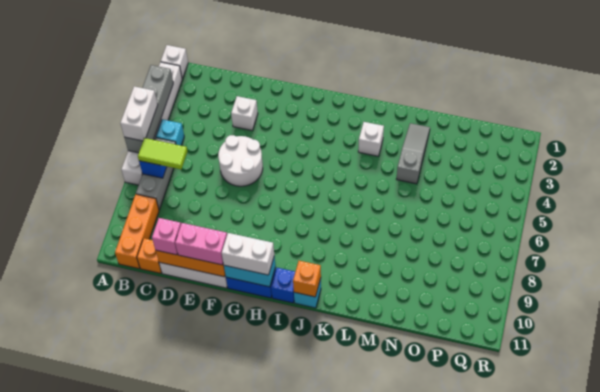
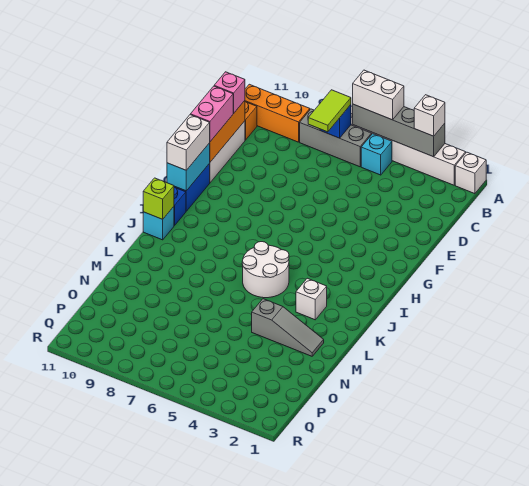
white brick E3 level 1 -> white brick A3 level 3
white round brick E5:F6 level 1 -> white round brick J5:K6 level 1
orange brick J11 level 2 -> lime brick J11 level 2

